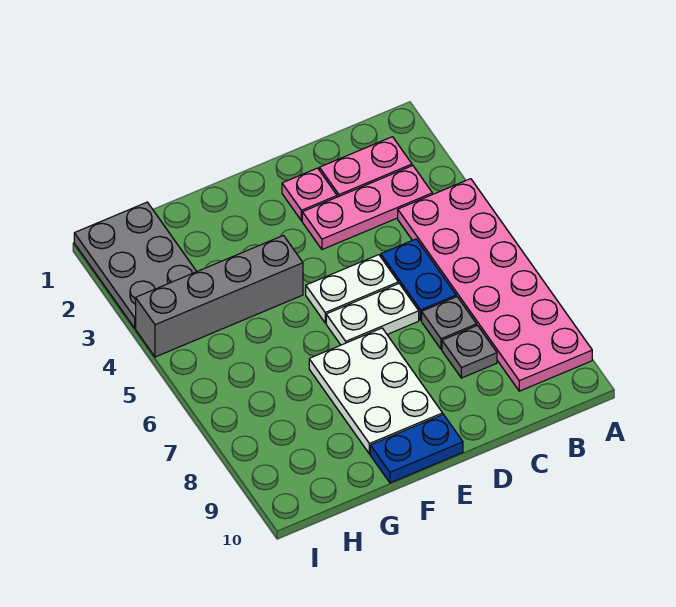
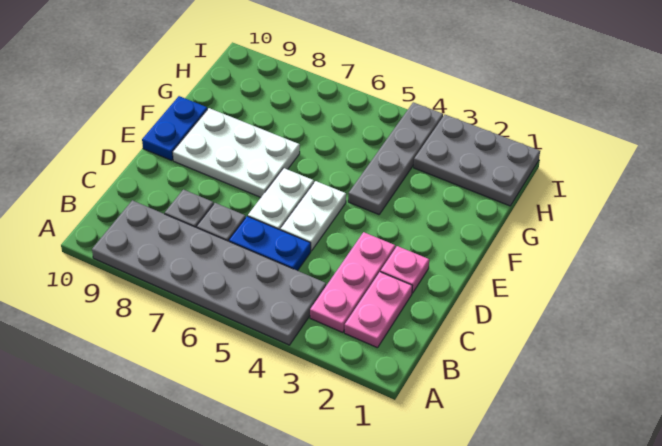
pink plate A4:B9 level 1 -> grey plate A4:B9 level 1
grey brick F4:I4 level 1 -> grey plate F4:I4 level 1

